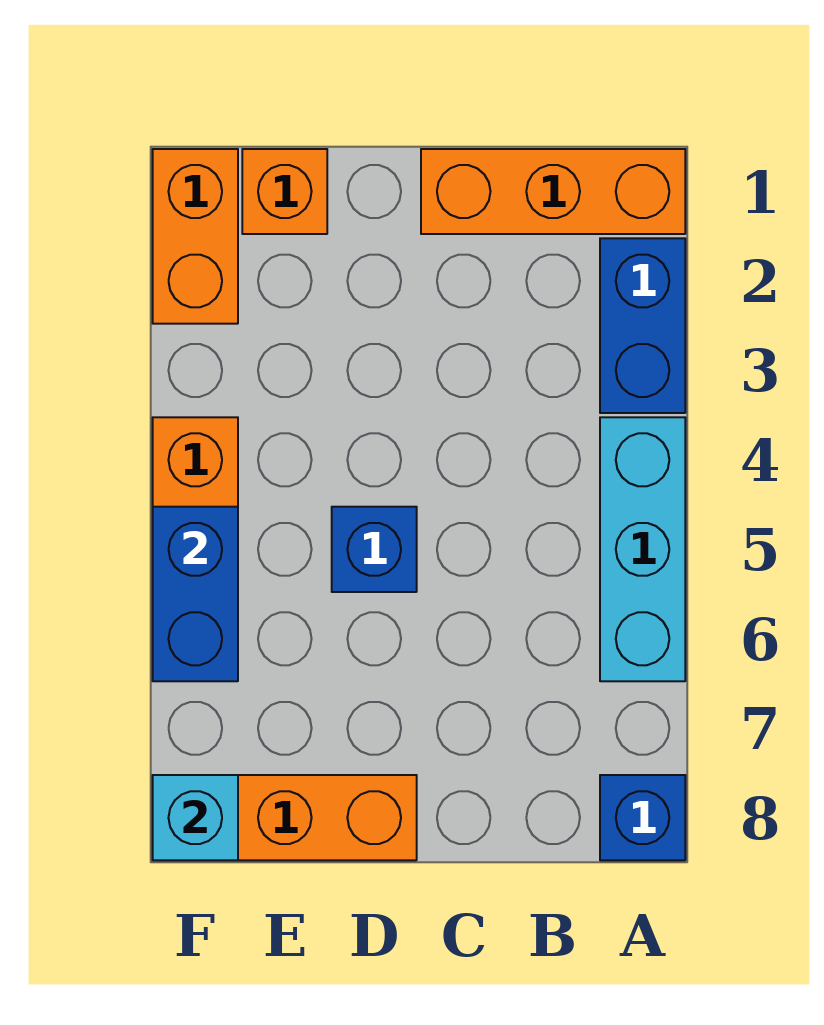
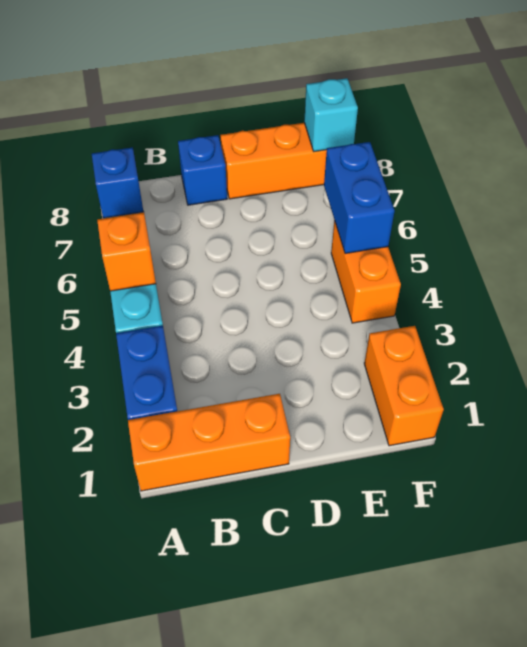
blue brick D5 level 1 -> blue brick C8 level 1
orange brick E1 level 1 -> orange brick A5 level 2

